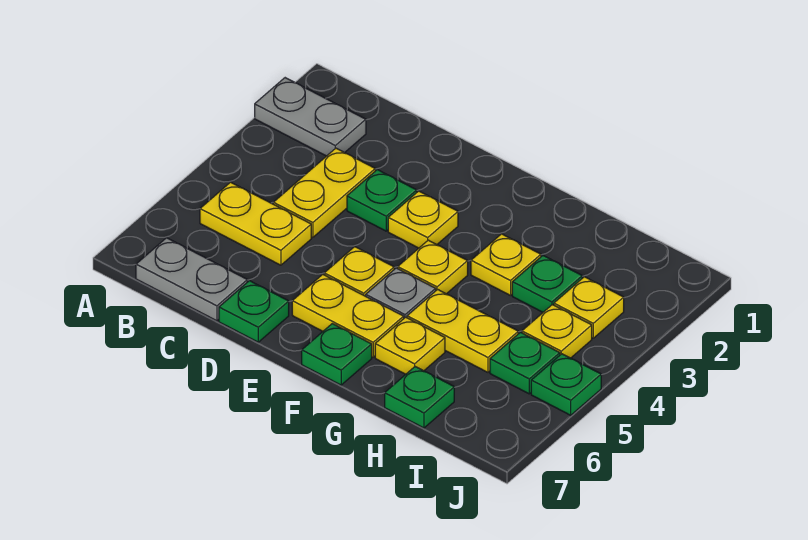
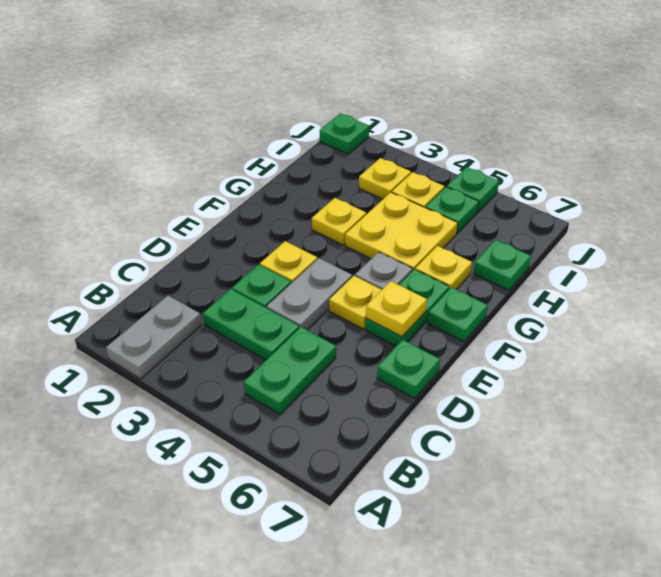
yellow plate B5:C5 level 1 -> green plate B5:C5 level 1
grey plate B7:C7 level 1 -> grey plate D4:E4 level 1
yellow plate C3:C4 level 1 -> green plate C3:C4 level 1
yellow plate E6:F6 level 1 -> green plate E6:F6 level 1
yellow plate F4 level 1 -> yellow plate E6 level 2
yellow plate G5:H5 level 1 -> yellow plate G4:H5 level 1
green plate H3 level 1 -> green plate J1 level 1

